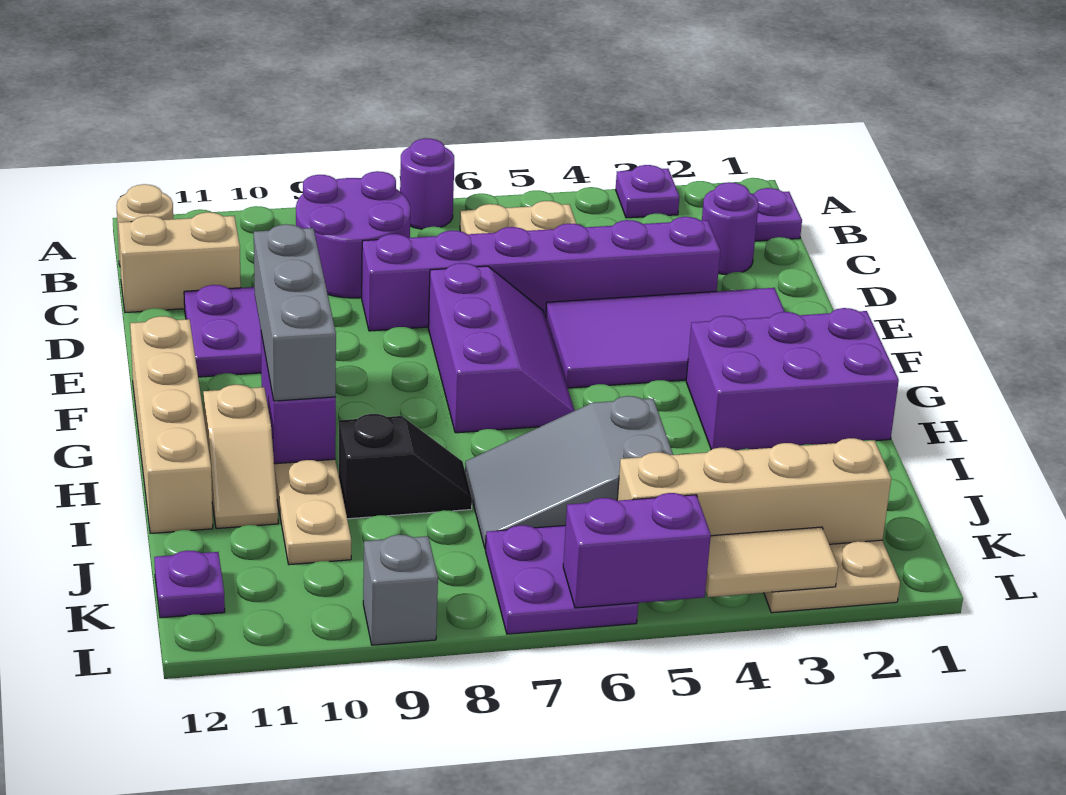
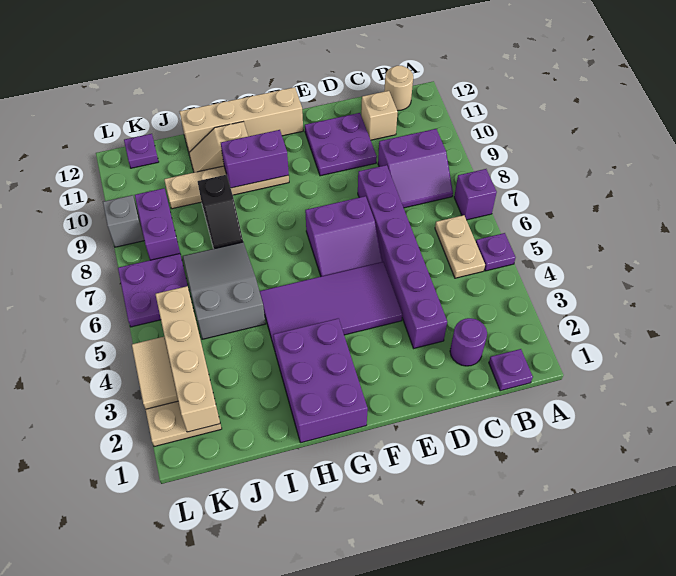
purple plate A3 level 1 -> purple plate A5 level 1
purple round brick A7 level 1 -> purple brick A7 level 1
purple round brick B8:C9 level 1 -> purple slope B8:C9 level 1 top 9
tan brick C11:C12 level 1 -> tan brick C11 level 1
purple tile E2:F5 level 1 -> purple tile E4:H5 level 1
purple slope E6:G7 level 1 top 7 -> purple slope E6:F7 level 1 top 7
grey brick F10:H10 level 3 -> none
purple brick L5:L6 level 2 -> purple brick K8:K9 level 1

